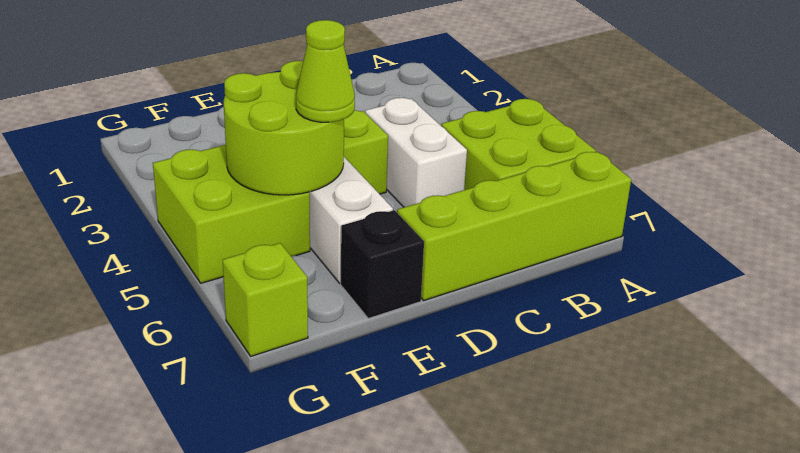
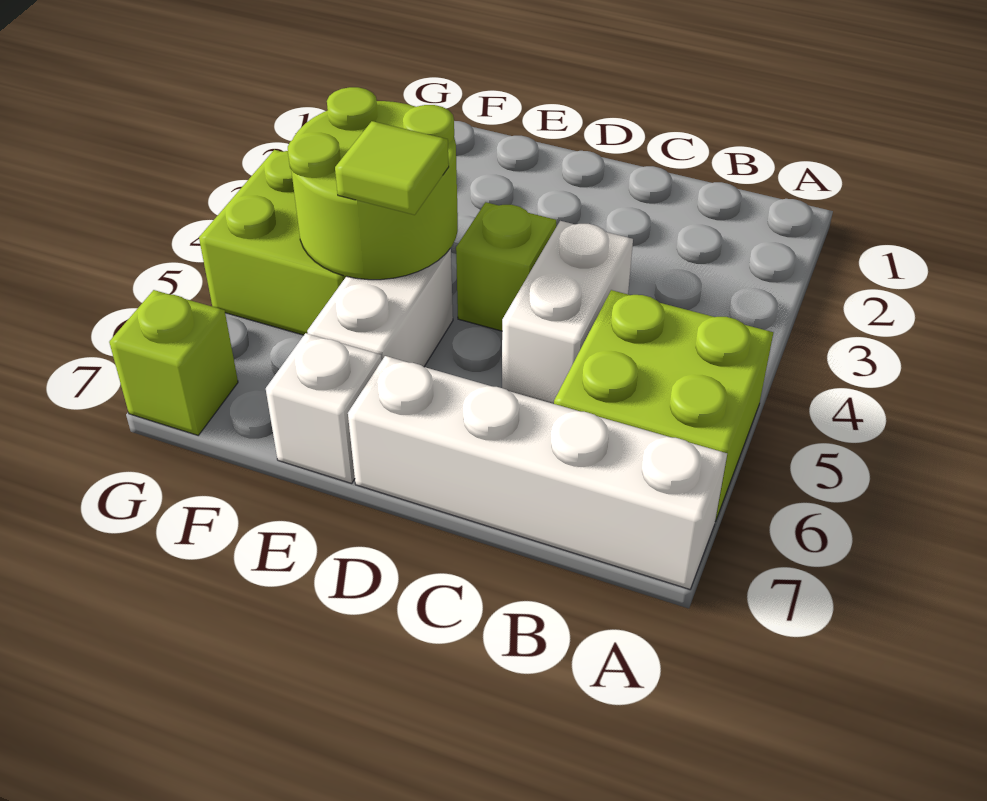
lime brick A7:D7 level 1 -> white brick A7:D7 level 1
lime cone E5 level 3 -> lime tile E5 level 3
black brick E7 level 1 -> white brick E7 level 1

